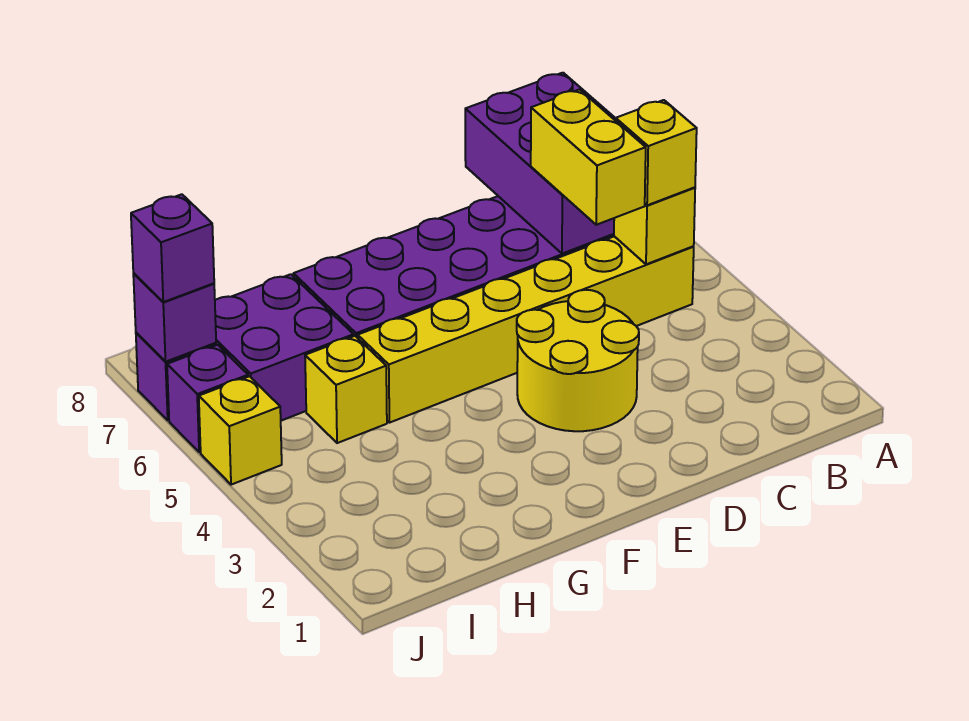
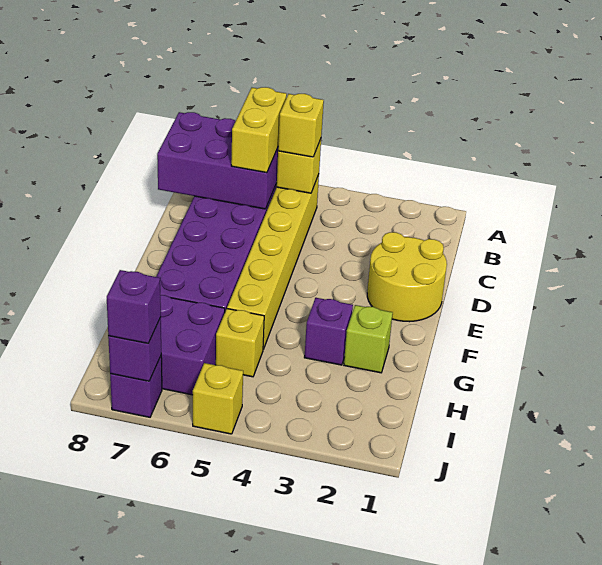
yellow brick C5:C6 level 3 -> yellow brick B6:C6 level 3
yellow round brick D3:E4 level 1 -> yellow round brick D1:E2 level 1
none -> lime brick G2 level 1
purple brick J6 level 1 -> purple brick G3 level 1

